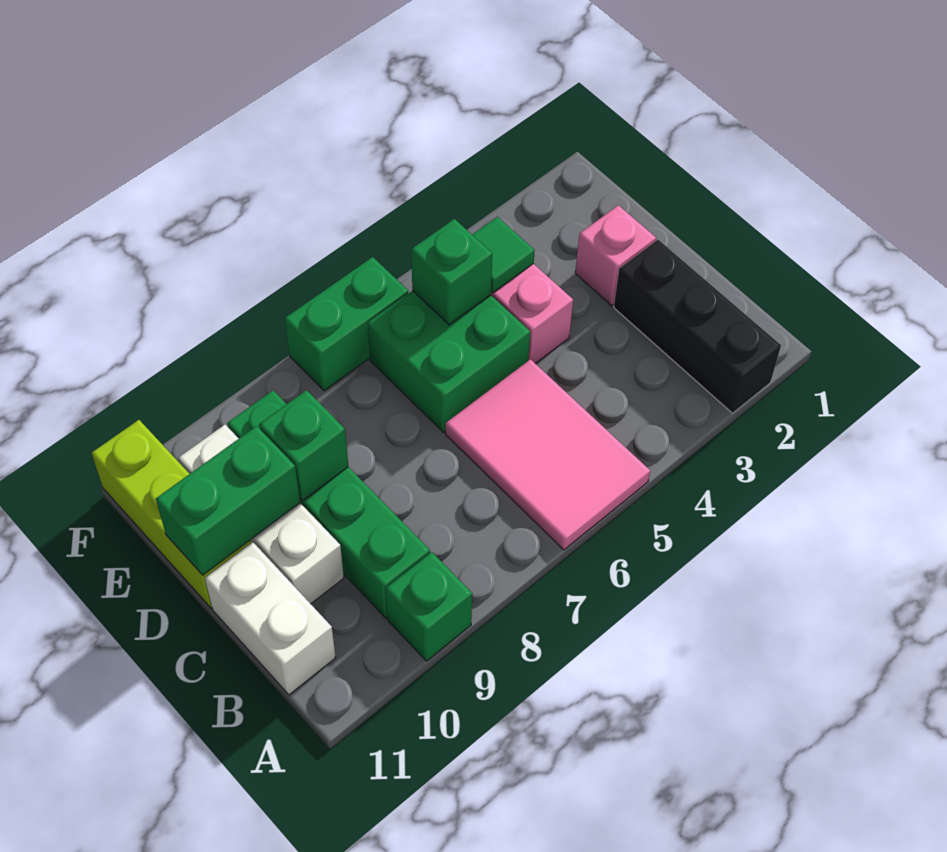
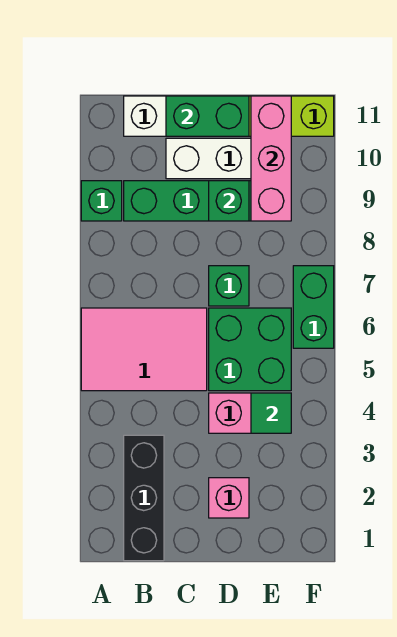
black brick A2:C2 level 1 -> black brick B1:B3 level 1
green brick D10:D11 level 2 -> green brick C11:D11 level 2
green brick E5 level 2 -> green brick D7 level 1
none -> pink brick E9:E11 level 2

